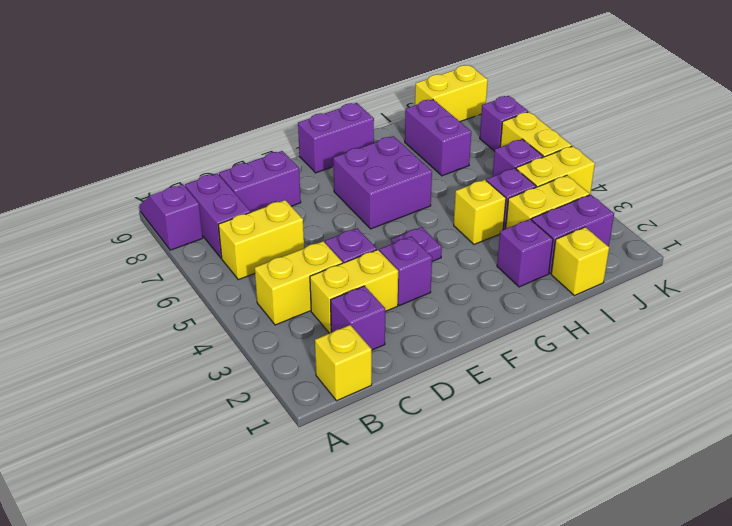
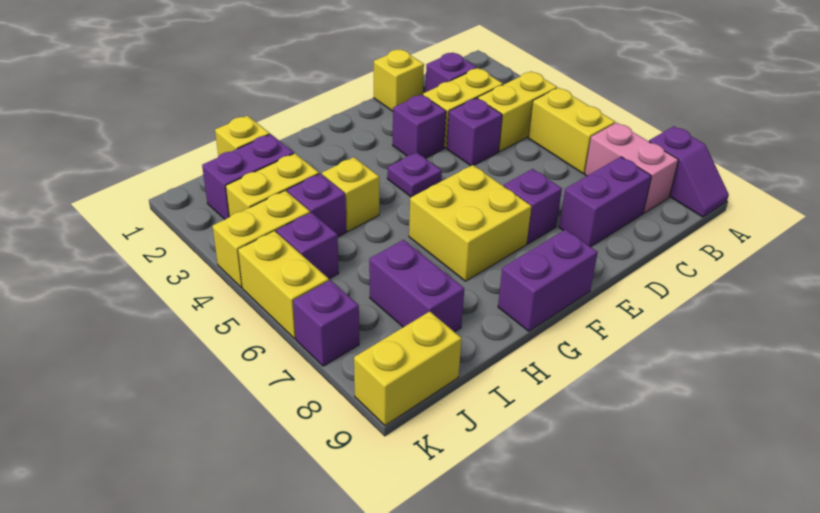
yellow brick B1 level 1 -> yellow brick D1 level 1
yellow brick B6:C6 level 1 -> yellow brick B5:B6 level 1
purple brick B7:B8 level 1 -> pink brick B7:B8 level 1
purple brick F6:G7 level 1 -> yellow brick F6:G7 level 1
purple brick H2 level 1 -> purple brick E7 level 1

